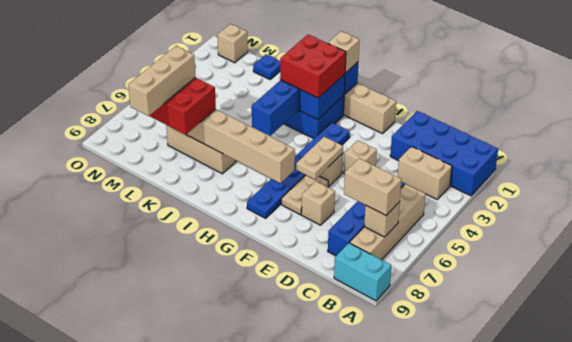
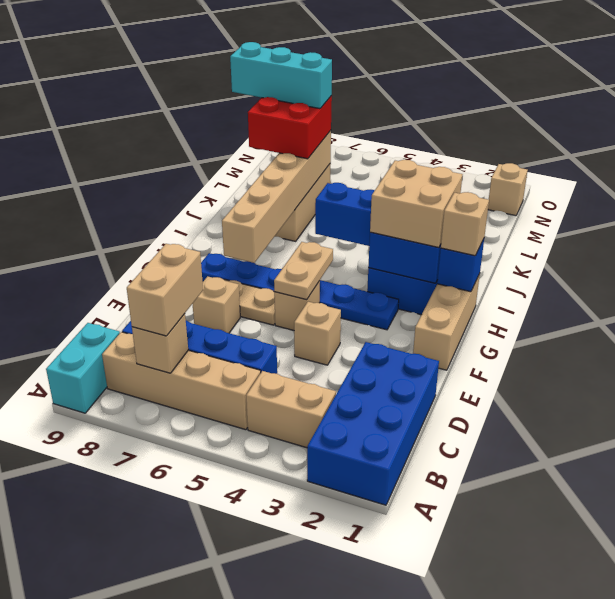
tan brick B3:C3 level 1 -> tan brick B3:B4 level 1
tan plate F5:F6 level 2 -> tan plate F5:G5 level 2
red brick H2:I3 level 3 -> tan brick H2:I3 level 3
blue plate L1 level 1 -> none
tan brick L7:L9 level 4 -> cyan brick L7:L9 level 4

